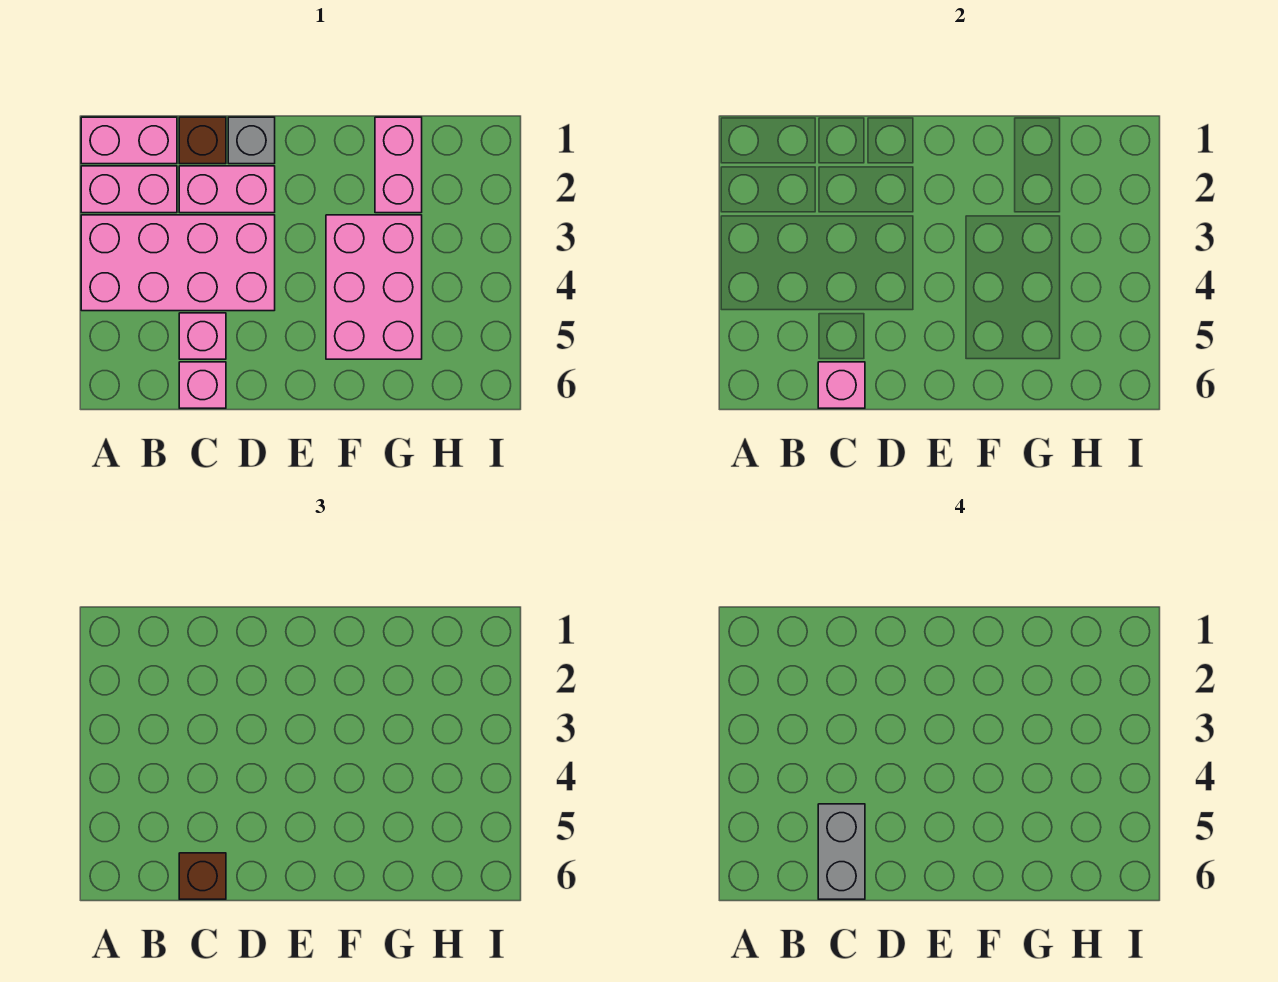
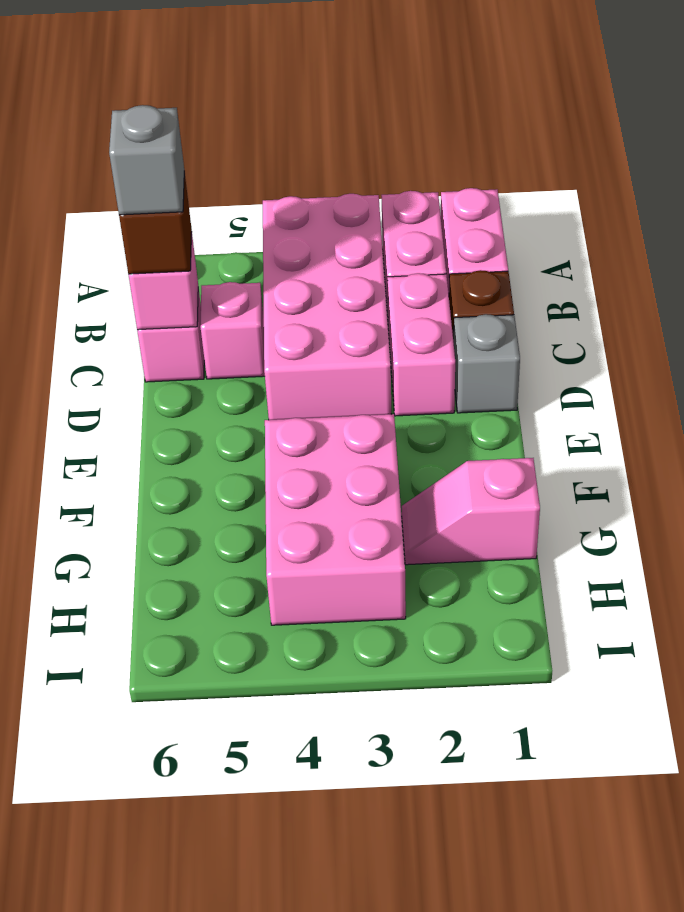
grey brick C5:C6 level 4 -> grey brick C6 level 4
pink brick F3:G5 level 1 -> pink brick F3:H4 level 1
pink brick G1:G2 level 1 -> pink slope G1:G2 level 1 top 1

